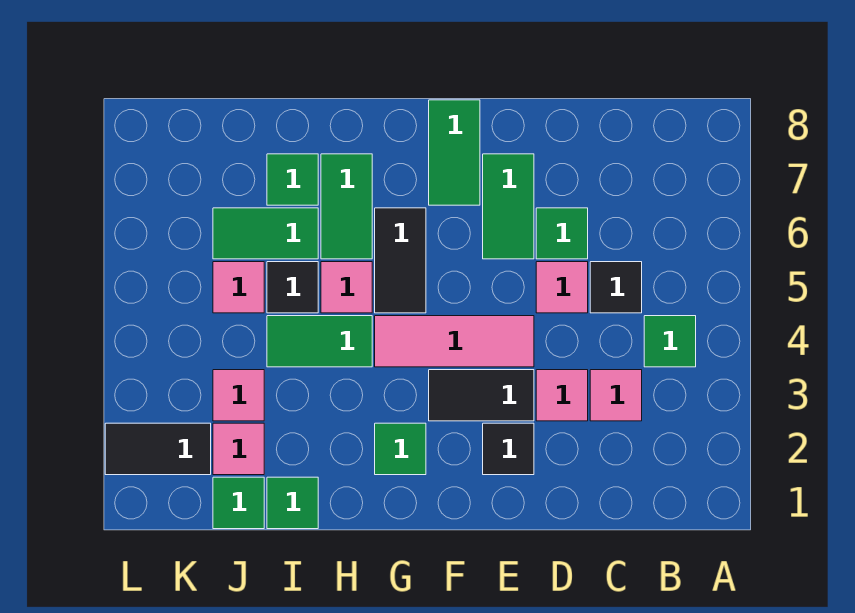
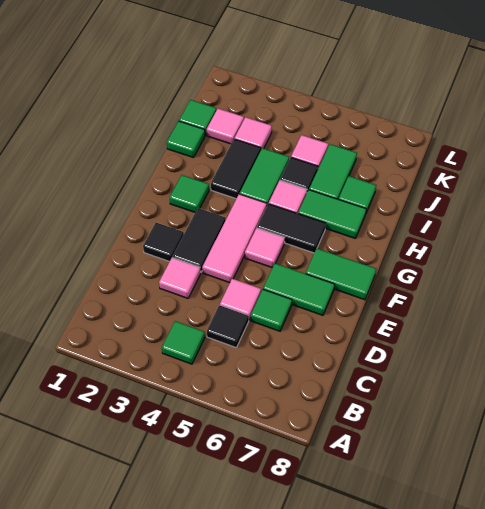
pink tile C3 level 1 -> pink tile F5 level 1
black tile K2:L2 level 1 -> black tile H3:I3 level 1

